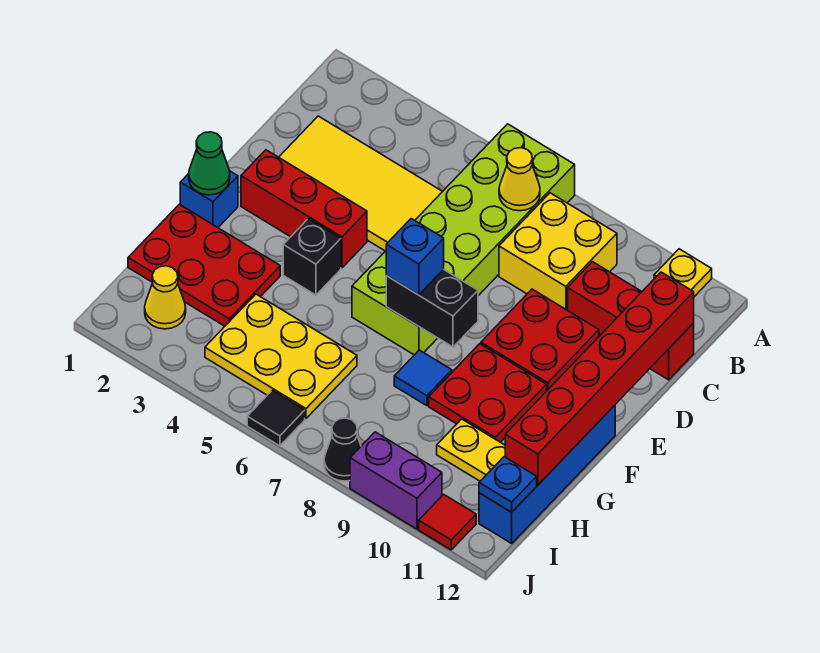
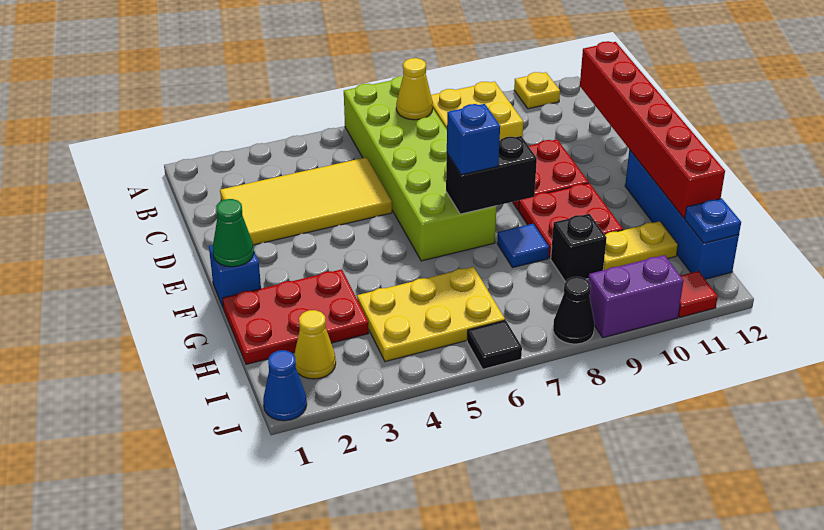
red brick C10:C12 level 1 -> none
red brick E2:E4 level 1 -> none
black brick F4 level 1 -> black brick H9 level 1
none -> blue cone J1 level 1

